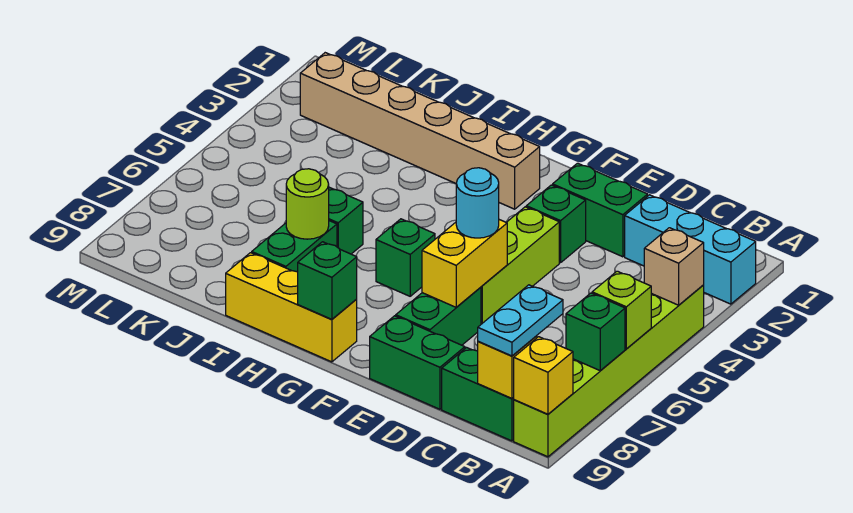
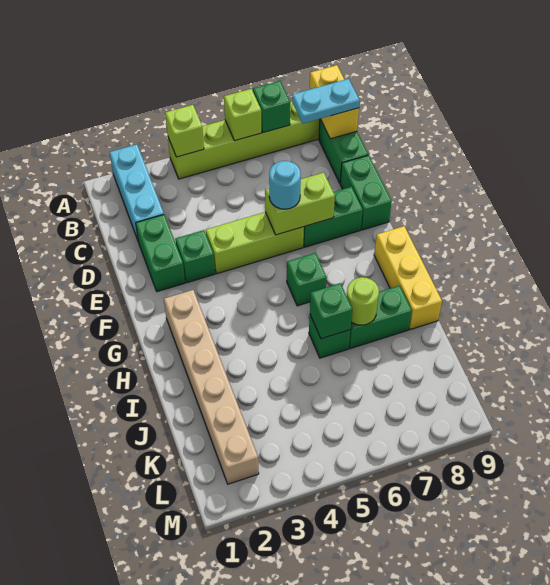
tan brick A4 level 2 -> lime brick A4 level 2
yellow brick E6:E7 level 2 -> lime brick E6:E7 level 2
green brick G9 level 2 -> green brick I6 level 2

